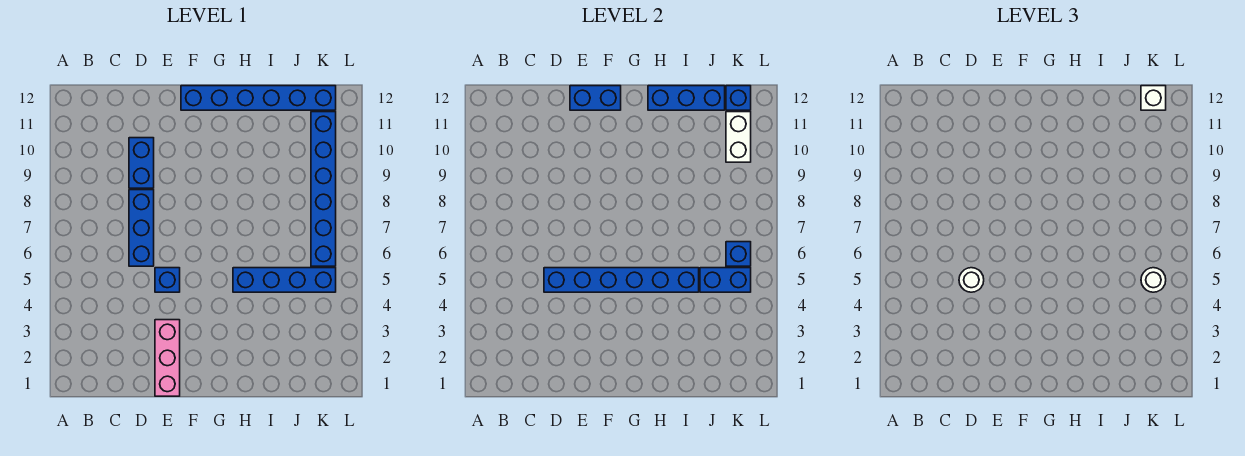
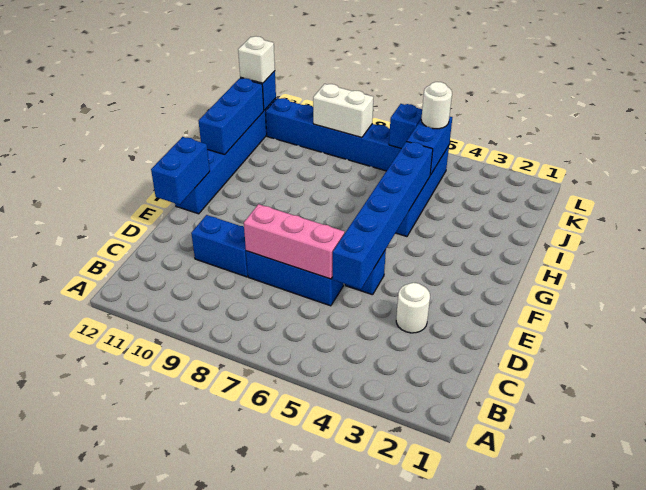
white round brick D5 level 3 -> white round brick D3 level 1
pink brick E1:E3 level 1 -> pink brick D6:D8 level 2
white brick K10:K11 level 2 -> white brick K8:K9 level 2

